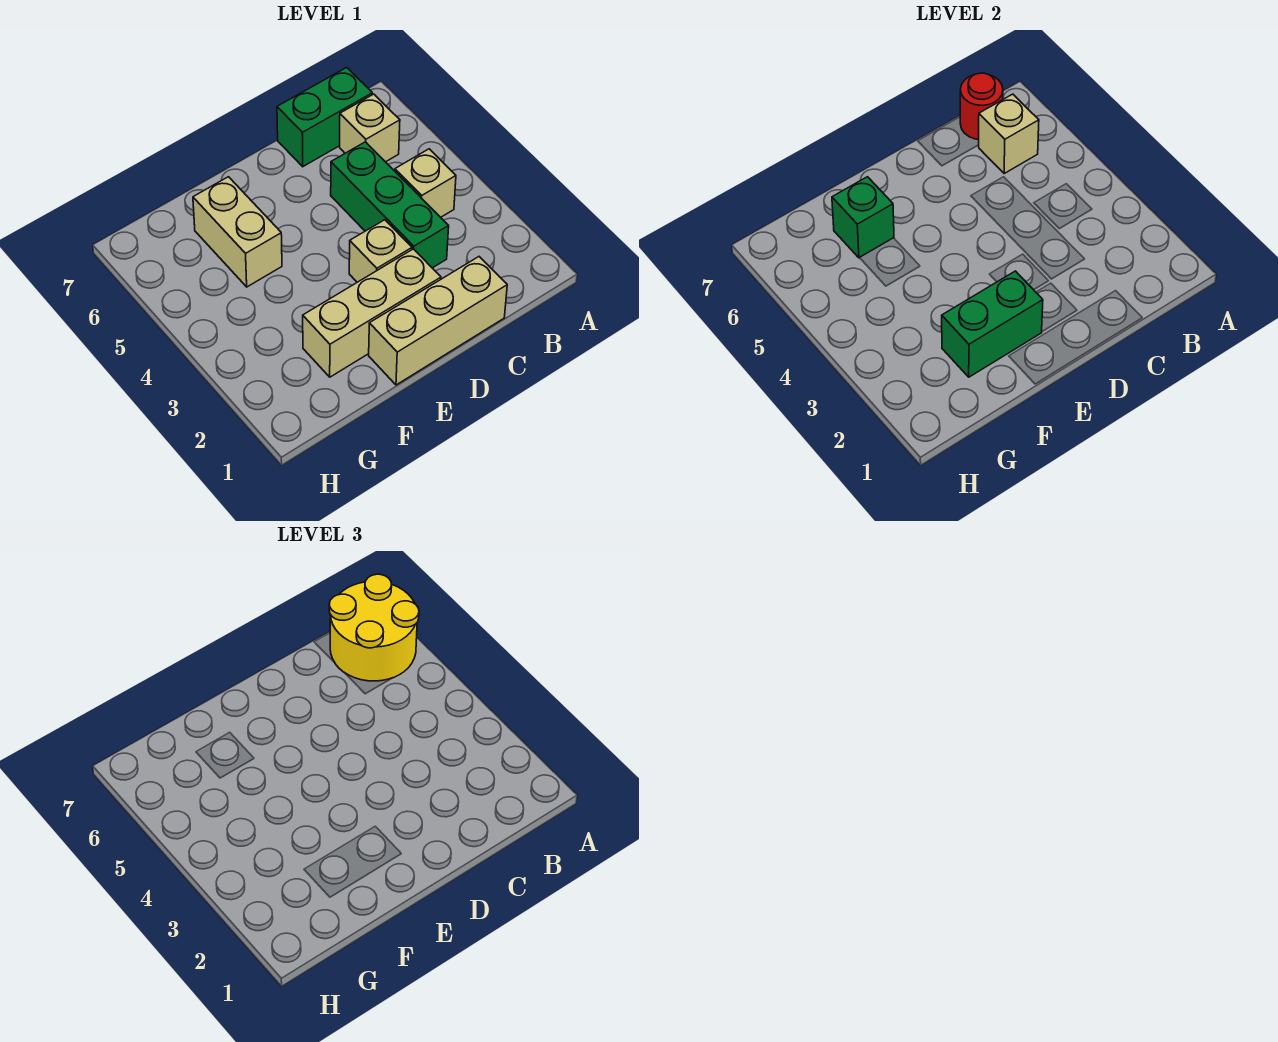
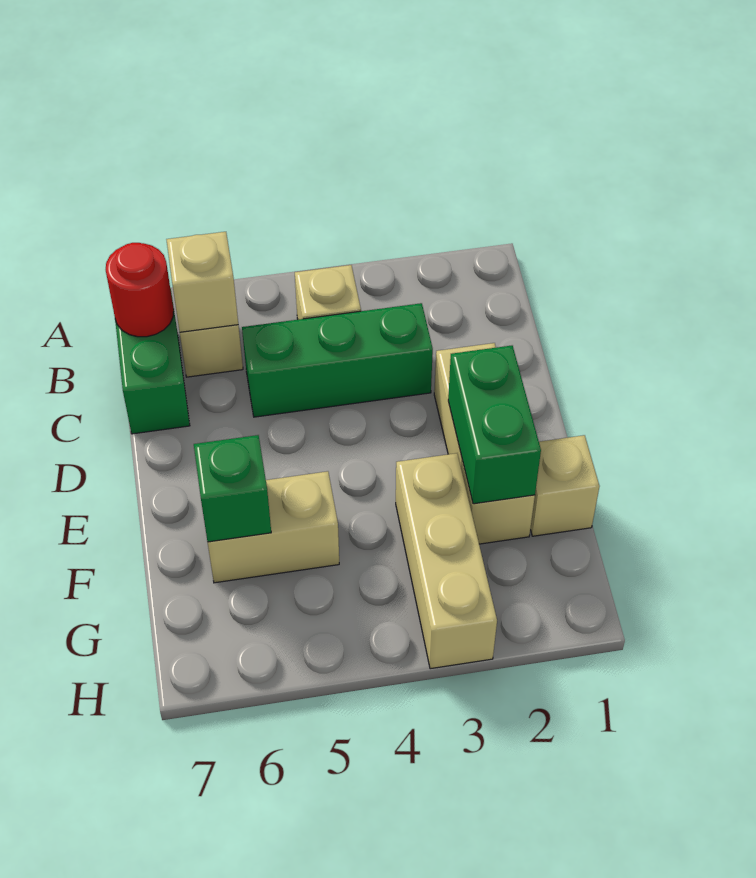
yellow round brick A6:B7 level 3 -> none
tan brick C1:E1 level 1 -> tan brick F3:H3 level 1
tan brick D3 level 1 -> tan brick F1 level 1

